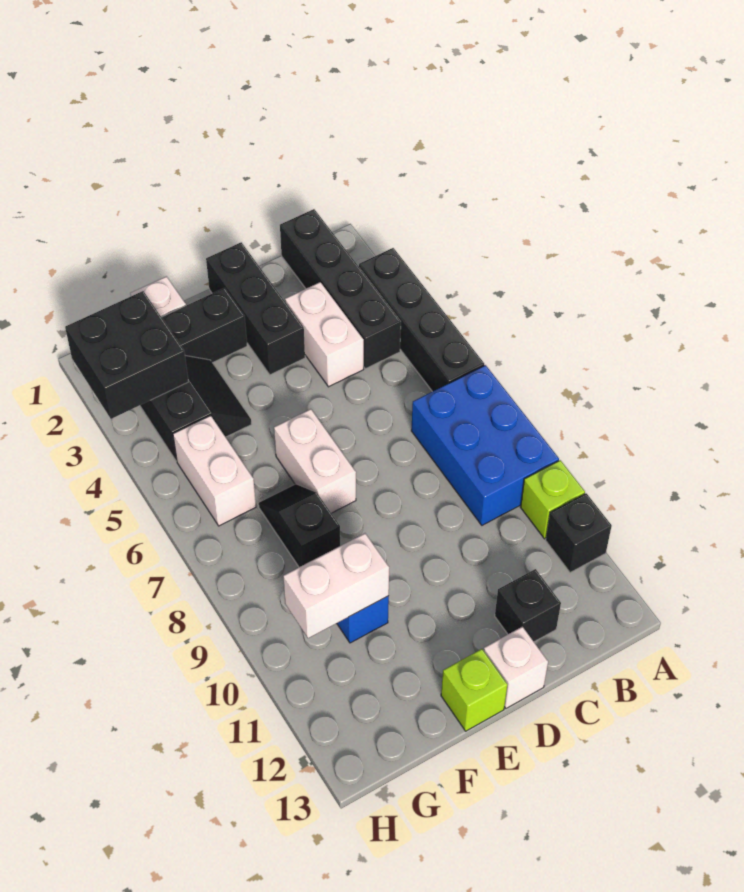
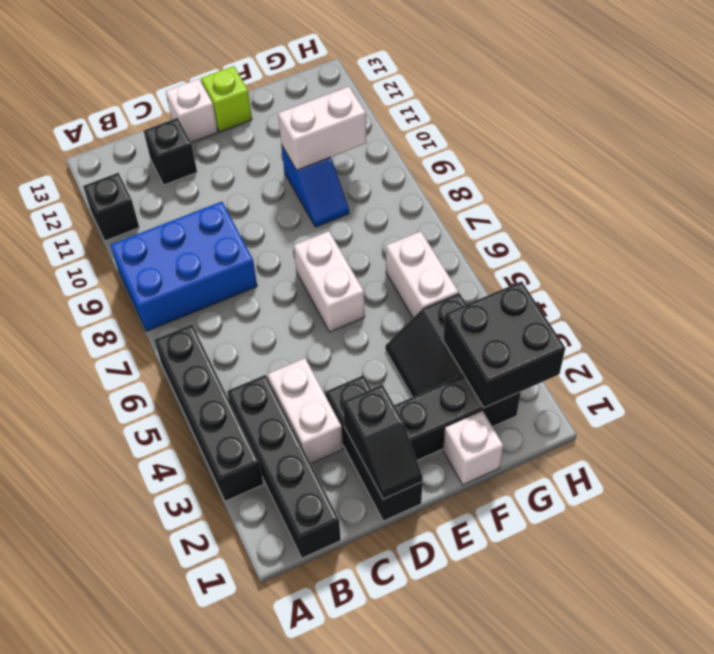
blue brick A7:B9 level 1 -> blue brick A8:C9 level 1
lime brick A10 level 1 -> none
black slope F7:F8 level 1 top 8 -> black slope D1:D2 level 2 top 2

